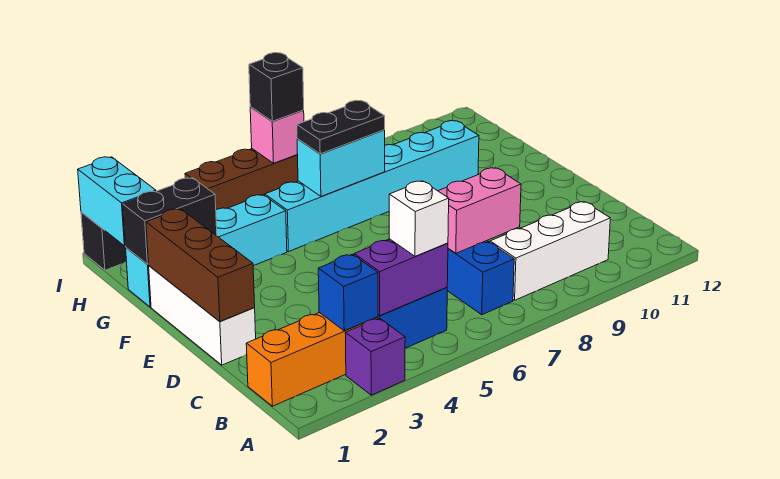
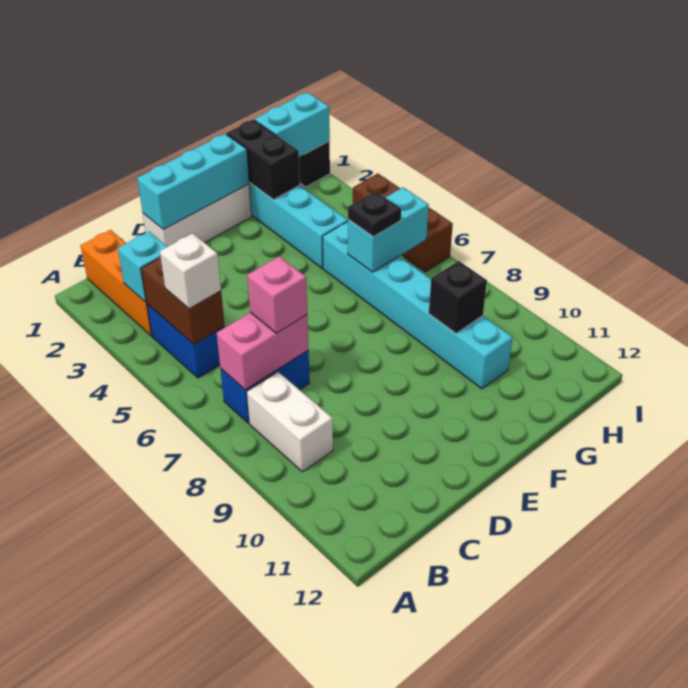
purple brick A3 level 1 -> none
blue brick B3 level 2 -> cyan brick B3 level 2
purple brick B4:B5 level 2 -> brown brick B4:B5 level 2
white brick B8:B10 level 1 -> white brick B8:B9 level 1
pink brick C7:C8 level 2 -> pink brick B7:C7 level 2
brown brick D1:F1 level 2 -> cyan brick D1:F1 level 2
cyan brick G6:G7 level 2 -> cyan brick G6:H6 level 2
black plate G6:G7 level 3 -> black plate G6 level 3
pink brick I6 level 2 -> pink brick C7 level 3
black brick I6 level 3 -> black brick G9 level 2

